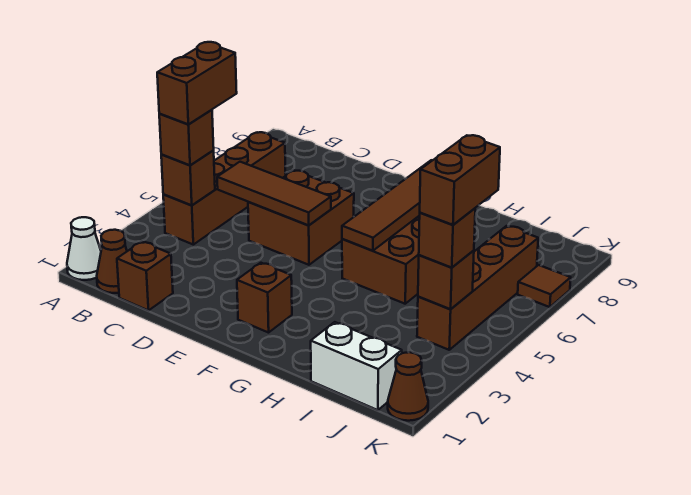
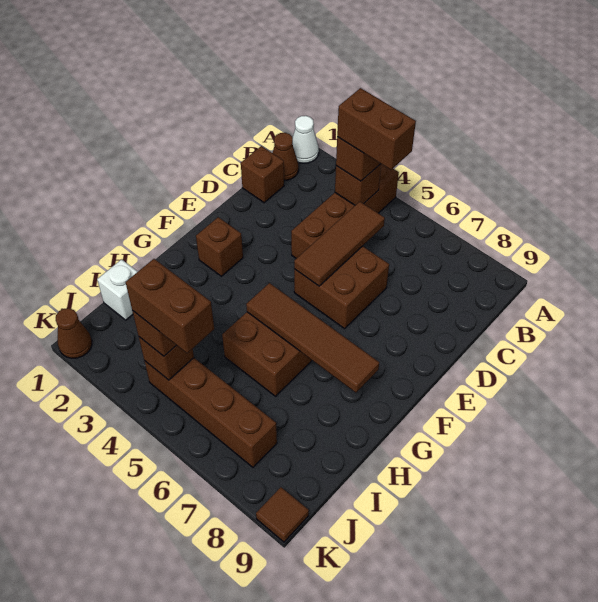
brown brick B4:B7 level 1 -> brown brick A4:D4 level 1
white brick I1:J1 level 1 -> white brick I1 level 1
brown tile K7 level 1 -> brown tile K9 level 1

